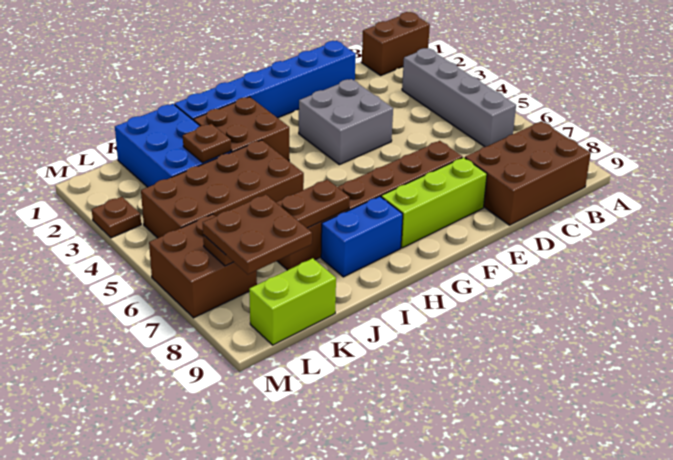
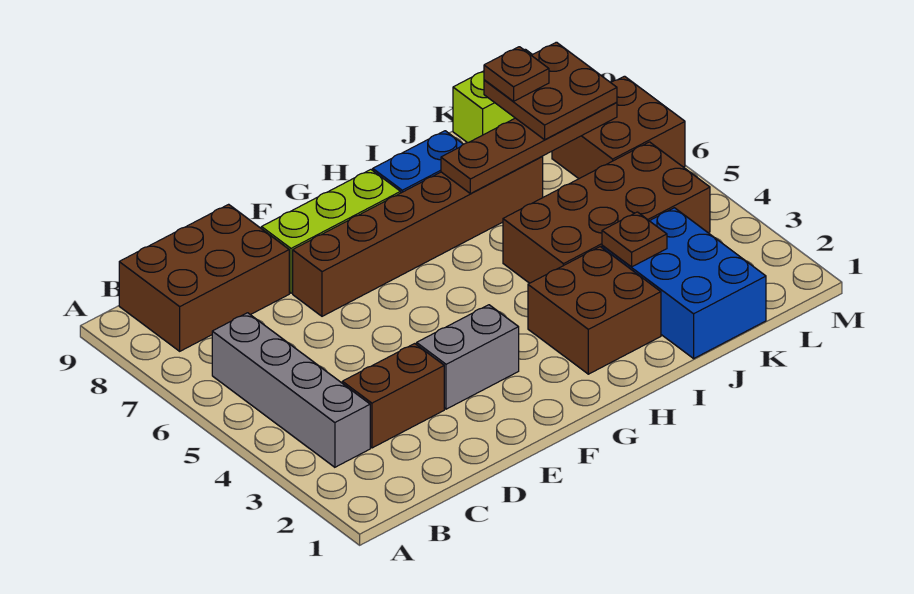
brown brick A1:B1 level 1 -> brown brick C3:D3 level 1
blue brick D1:I1 level 1 -> none
grey brick E3:F4 level 1 -> grey brick E3:F3 level 1
brown plate M3 level 1 -> brown plate K8 level 4

